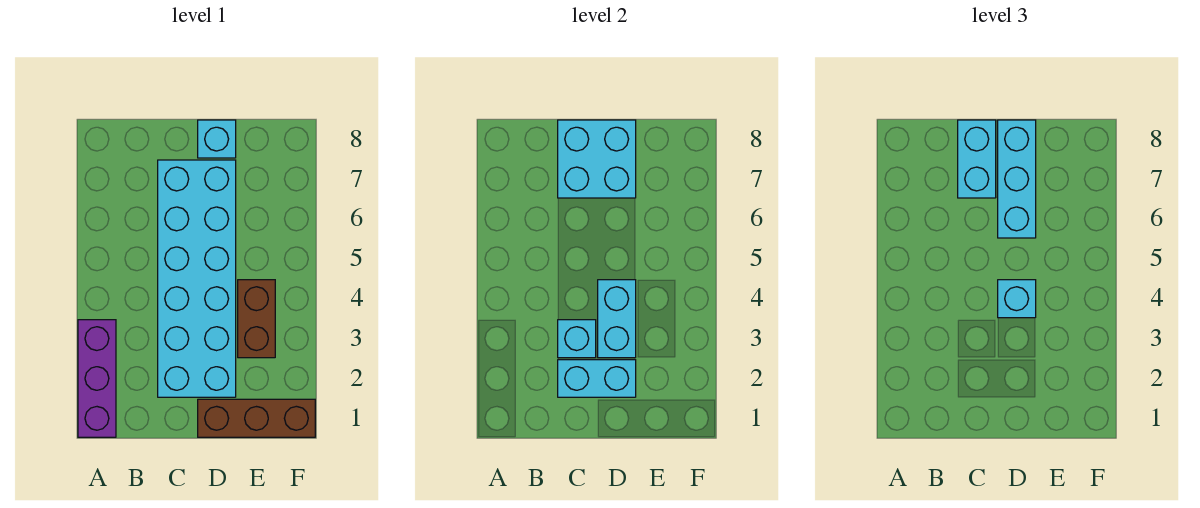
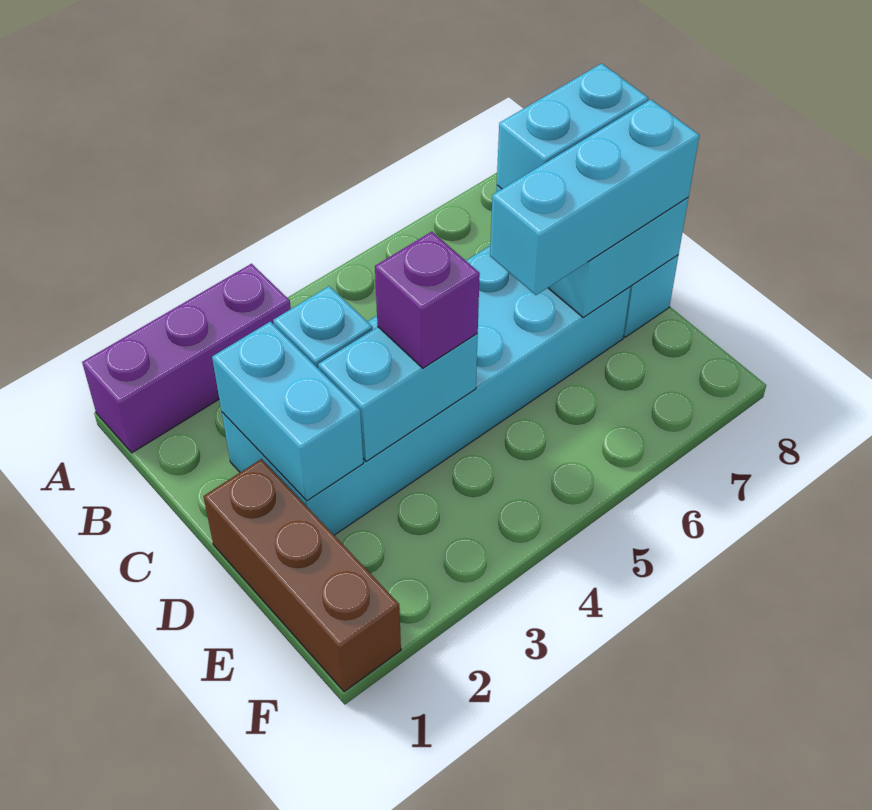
cyan brick D4 level 3 -> purple brick D4 level 3
brown brick E3:E4 level 1 -> none

